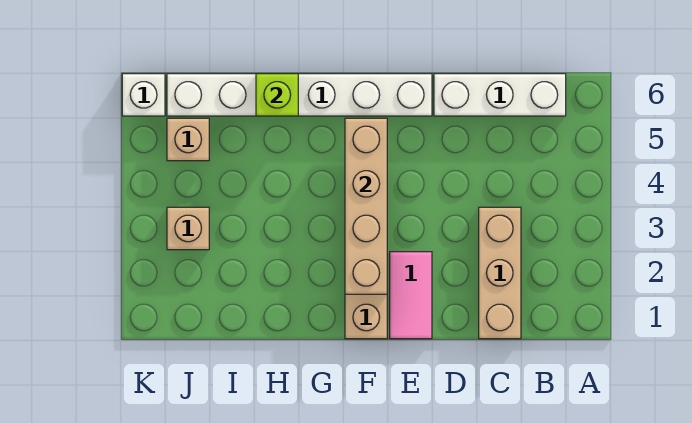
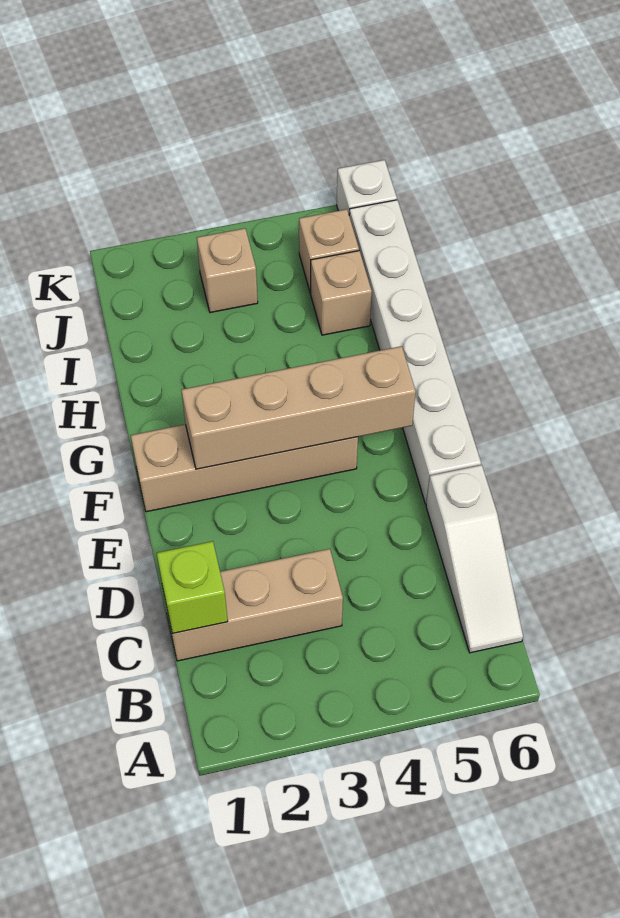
white brick B6:D6 level 1 -> white slope B6:D6 level 1 top D
pink tile E1:E2 level 1 -> none
lime brick H6 level 2 -> lime brick C1 level 2
none -> tan brick I5 level 1

